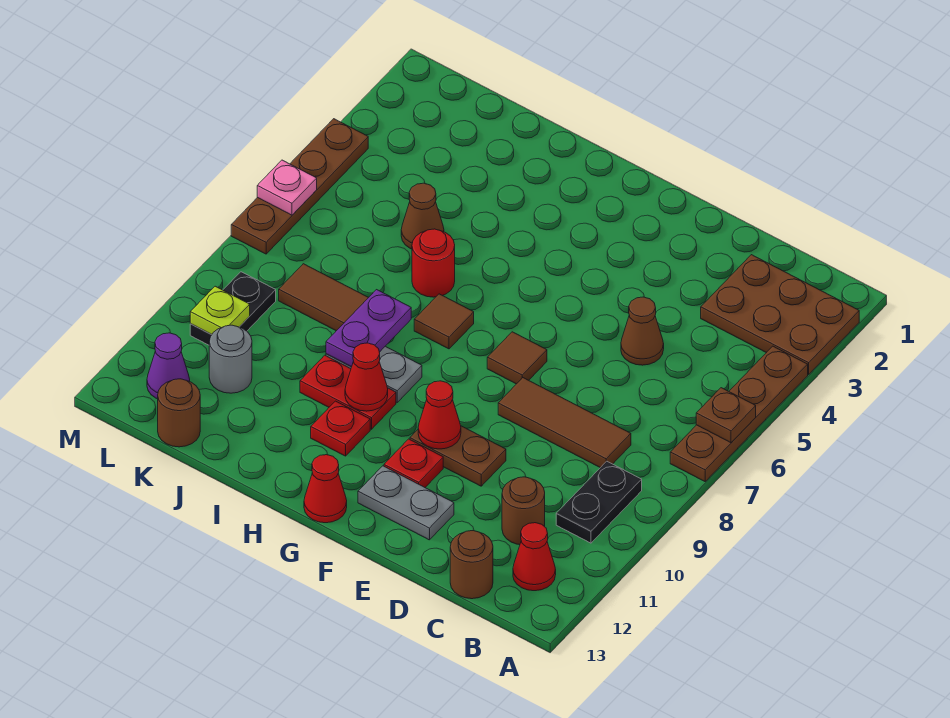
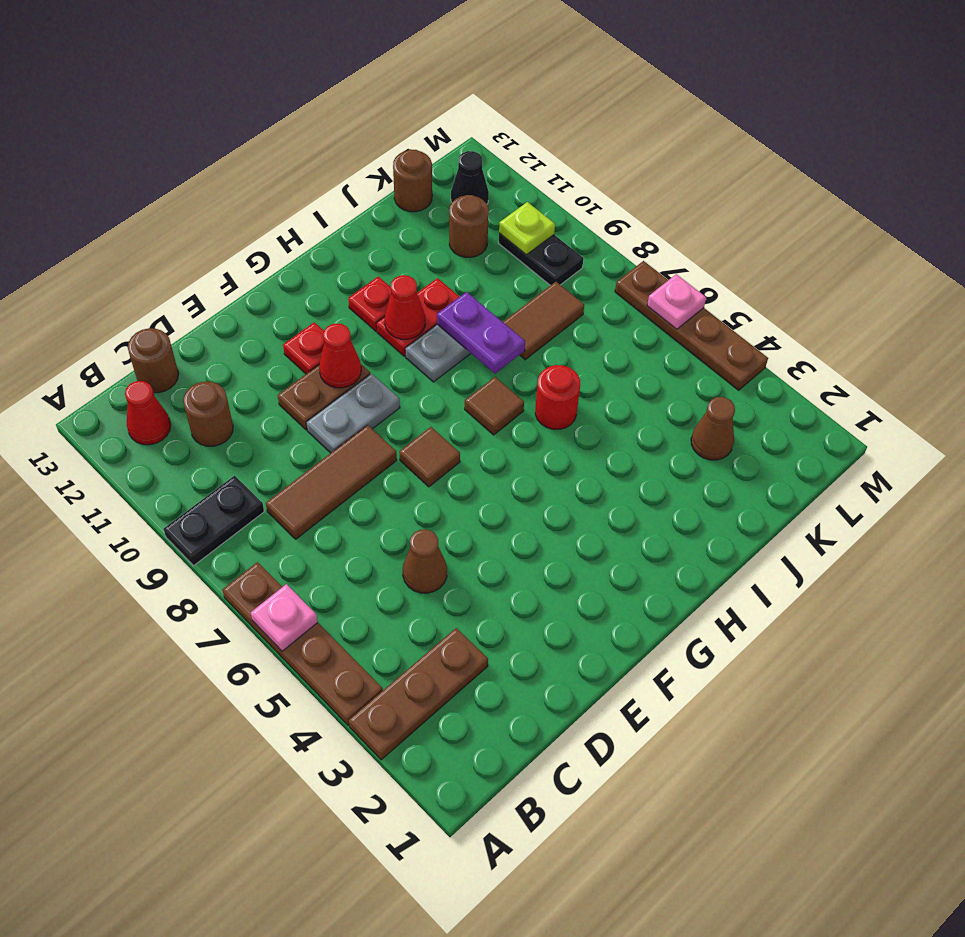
brown plate A2:C3 level 1 -> brown plate A3:C3 level 1
brown plate A6 level 2 -> pink plate A6 level 2
black plate B9:B10 level 1 -> black plate A9:B9 level 1
grey plate E12:F12 level 1 -> grey plate E9:F9 level 1
red cone G13 level 1 -> none
brown cone J5 level 1 -> brown cone K3 level 1
grey round brick K11 level 1 -> brown round brick K11 level 1
purple cone L12 level 1 -> black cone L12 level 1

